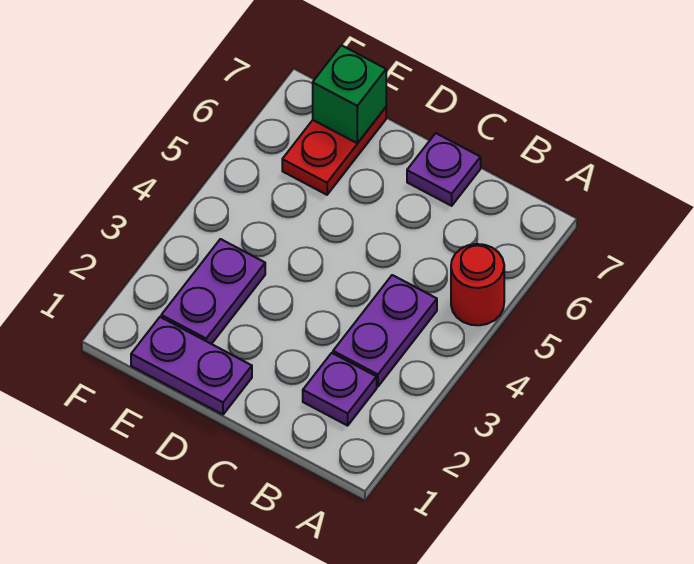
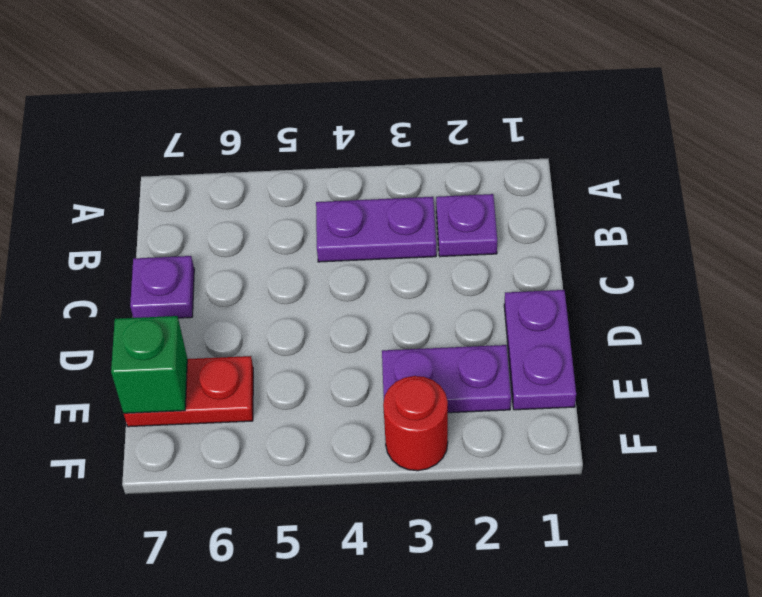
red round brick A5 level 1 -> red round brick F3 level 1

